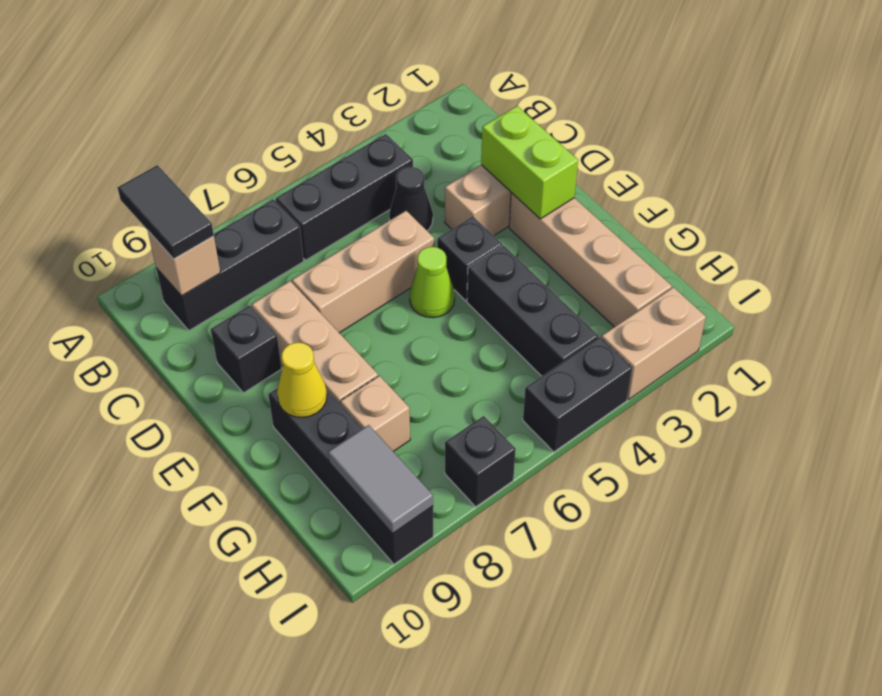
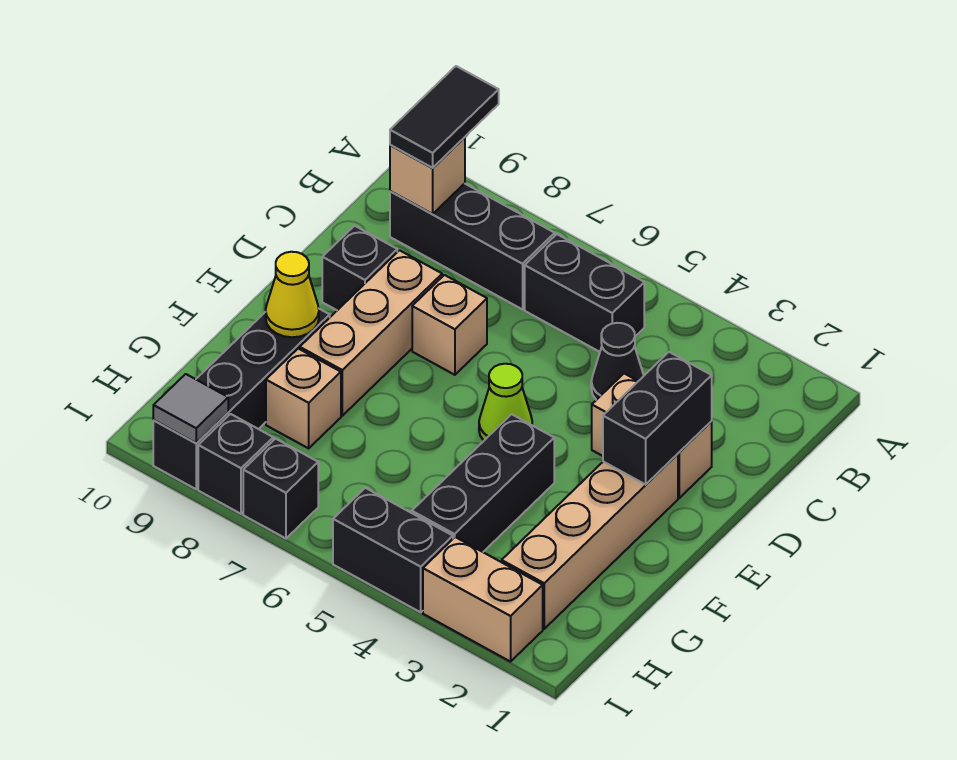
black brick B4:B6 level 1 -> black brick B5:B6 level 1
lime brick D2:E2 level 2 -> black brick D2:E2 level 2
tan brick D5:D7 level 1 -> tan brick D7 level 1
black brick E4 level 1 -> black brick I8 level 1
grey tile H9:I9 level 2 -> grey tile I9 level 2

